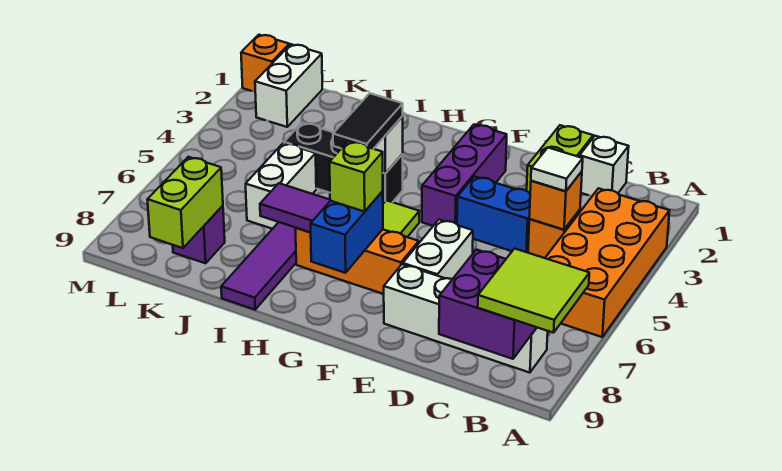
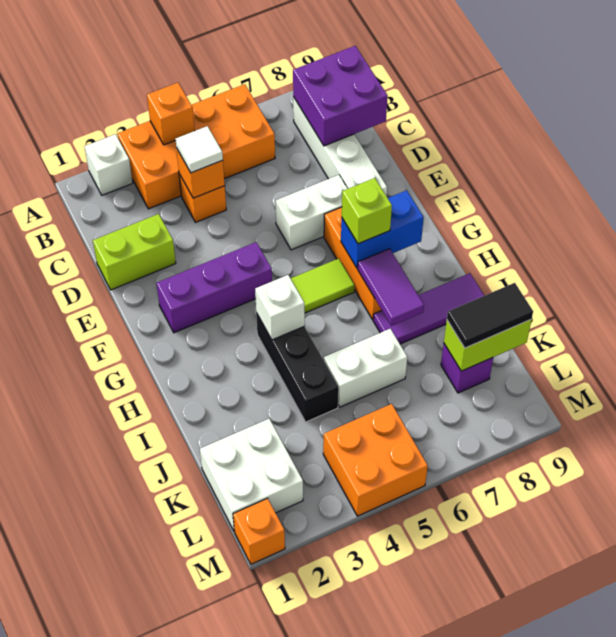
none -> orange brick A4 level 2
lime tile A8:B9 level 3 -> none
white brick C1 level 1 -> white brick A2 level 1
blue brick D4:E4 level 1 -> none
black tile H4:H5 level 3 -> black tile K8:K9 level 3
white brick L1:L2 level 1 -> white brick K1:L2 level 1
none -> orange brick L4:M5 level 1

